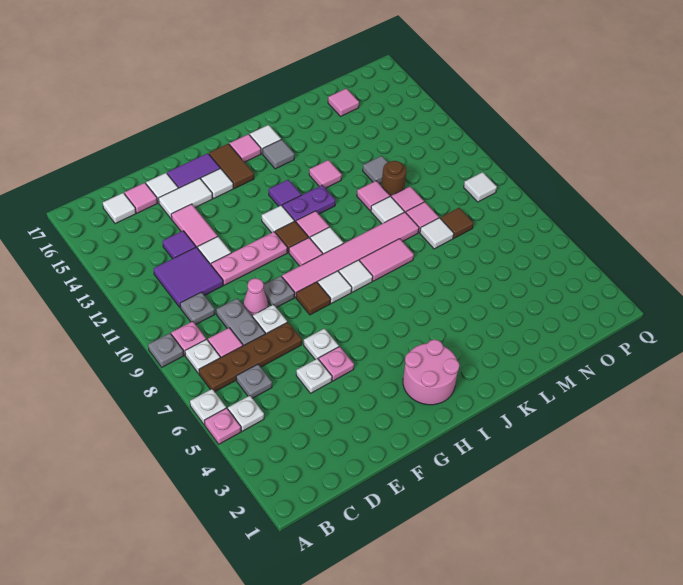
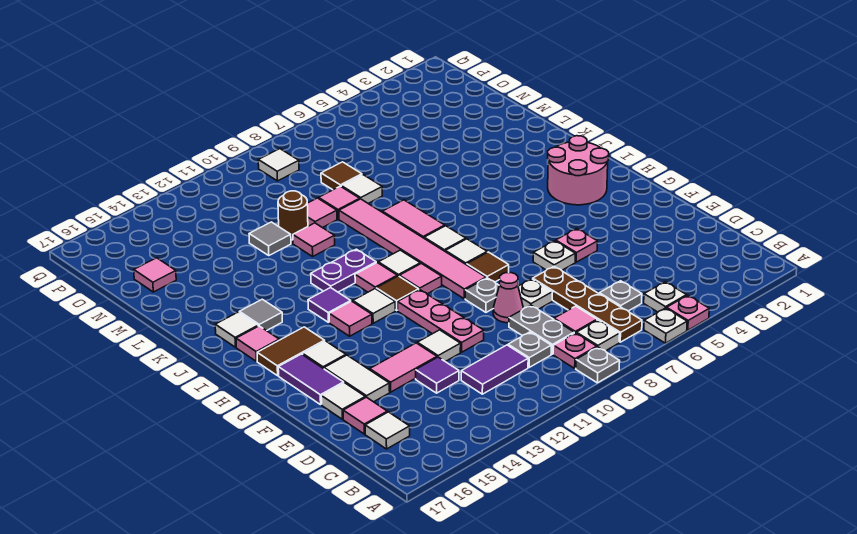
purple tile C11:D12 level 1 -> purple tile C11:C12 level 1
grey plate D8:D9 level 1 -> grey plate C9:D9 level 1
white plate E5 level 1 -> none
purple plate I12:J12 level 1 -> purple plate J11:J12 level 1
pink tile K13 level 1 -> pink tile H13 level 1
white tile L10 level 1 -> none

